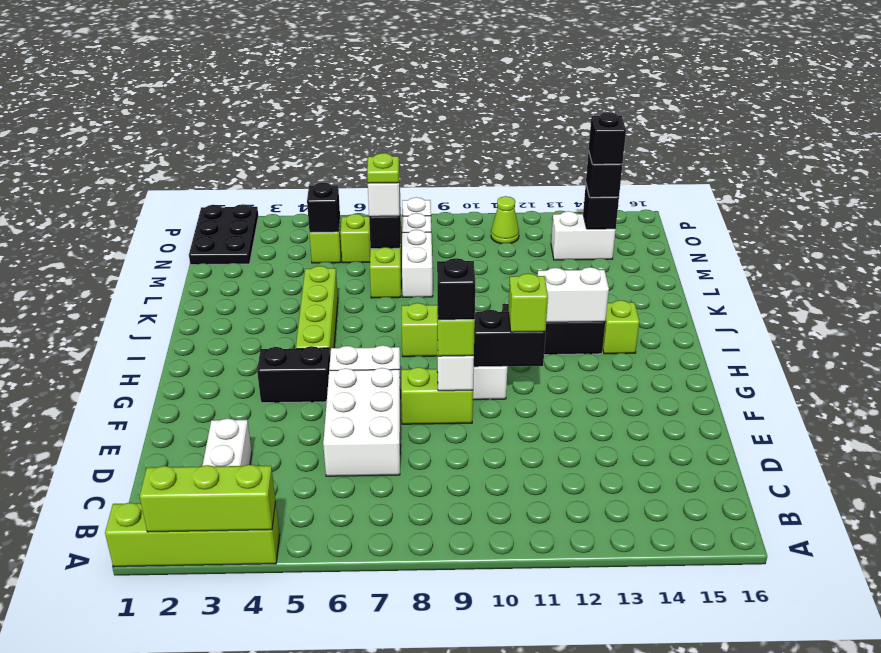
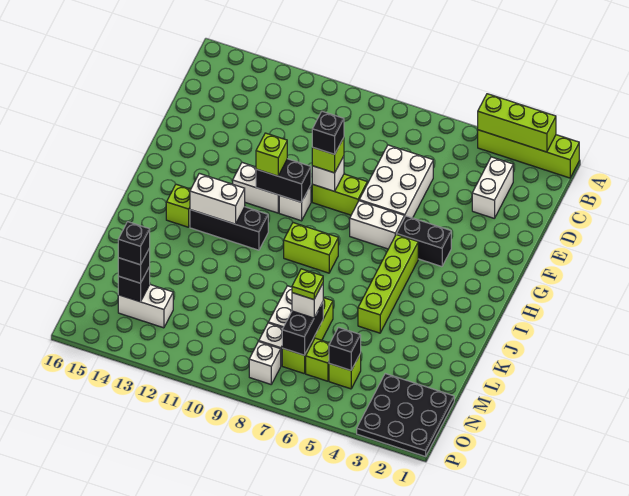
none -> white brick G11:G12 level 1
black plate N1:P2 level 1 -> black plate N1:P3 level 1
lime cone O11 level 1 -> none

